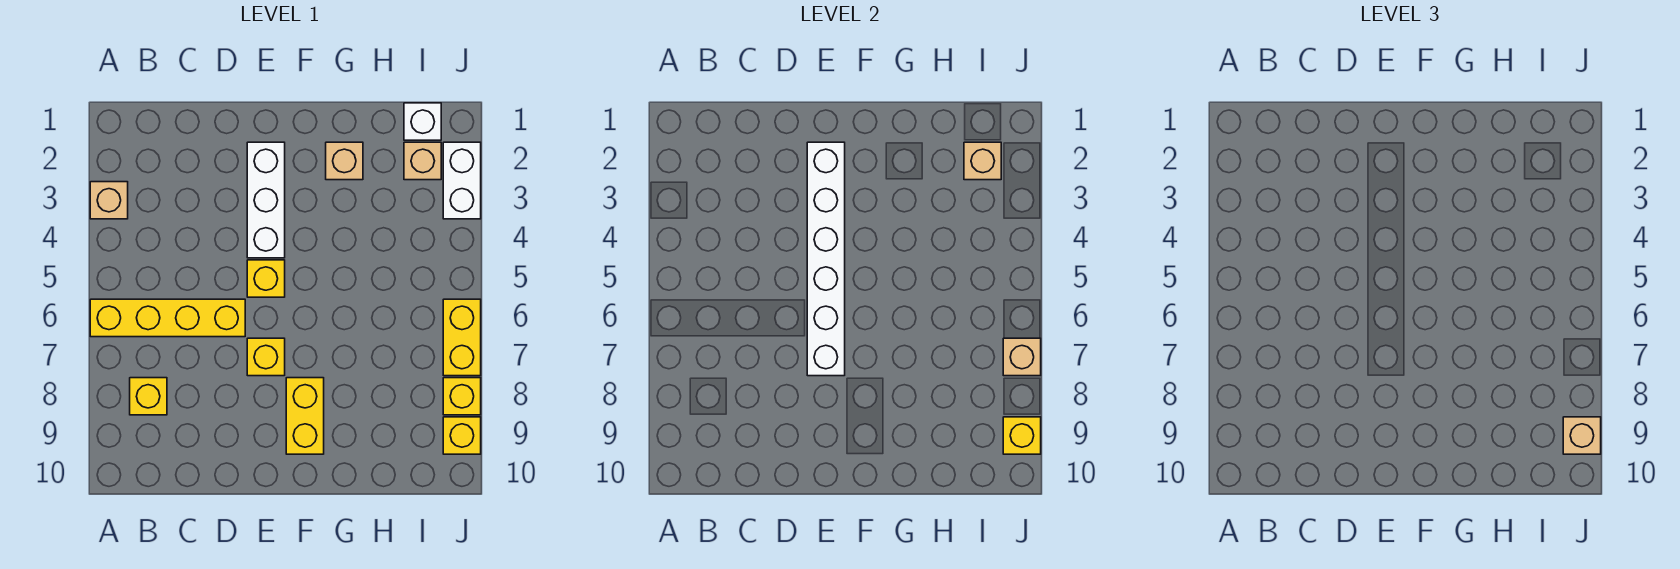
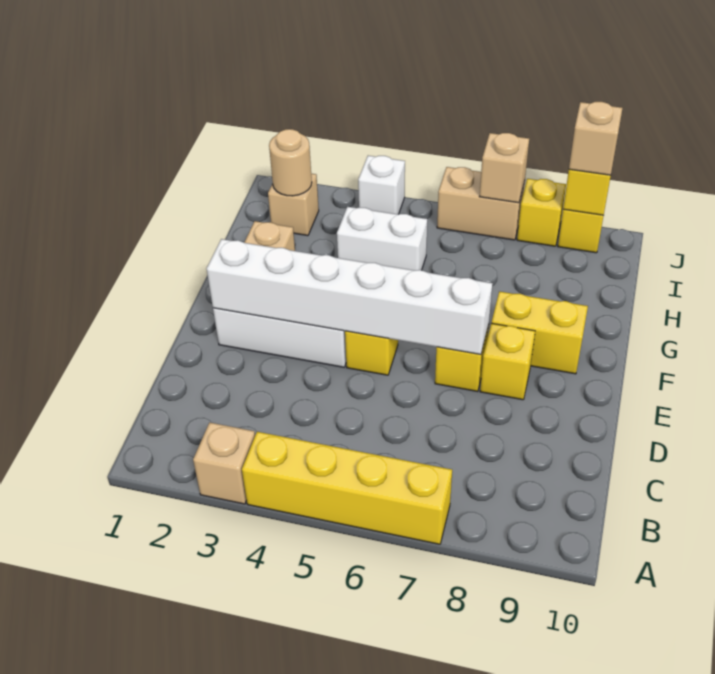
yellow brick A6:D6 level 1 -> yellow brick A4:A7 level 1
yellow brick B8 level 1 -> yellow brick E8 level 1
white brick I1 level 1 -> white brick J4 level 1
tan brick I2 level 2 -> tan round brick I2 level 2
white brick J2:J3 level 1 -> white brick H4:H5 level 1
yellow brick J6:J7 level 1 -> tan brick J6:J7 level 1

